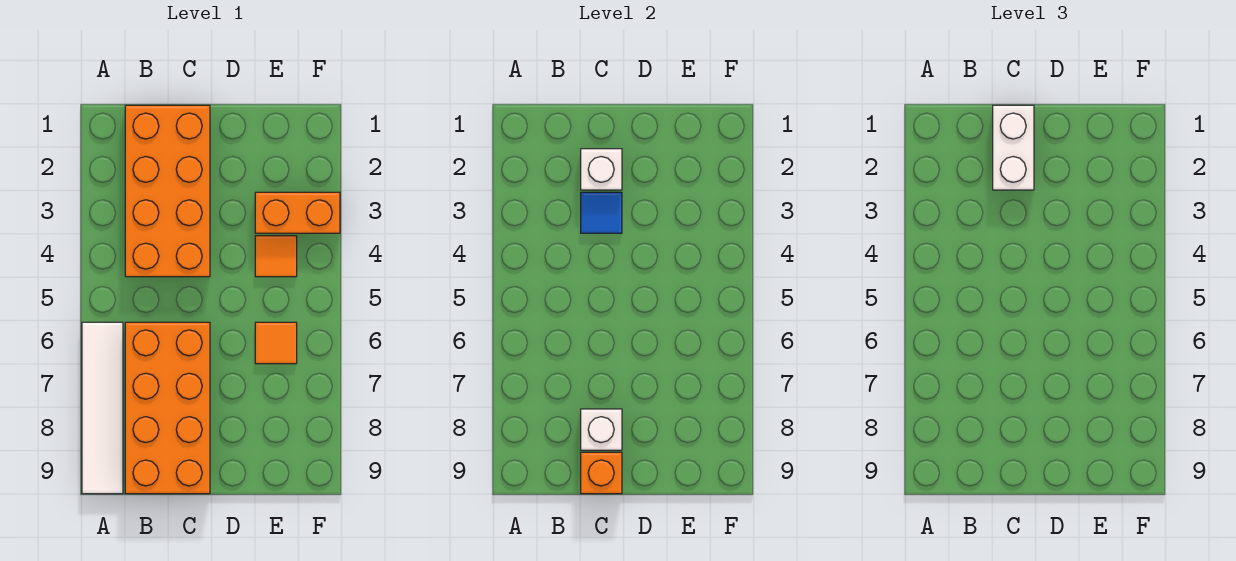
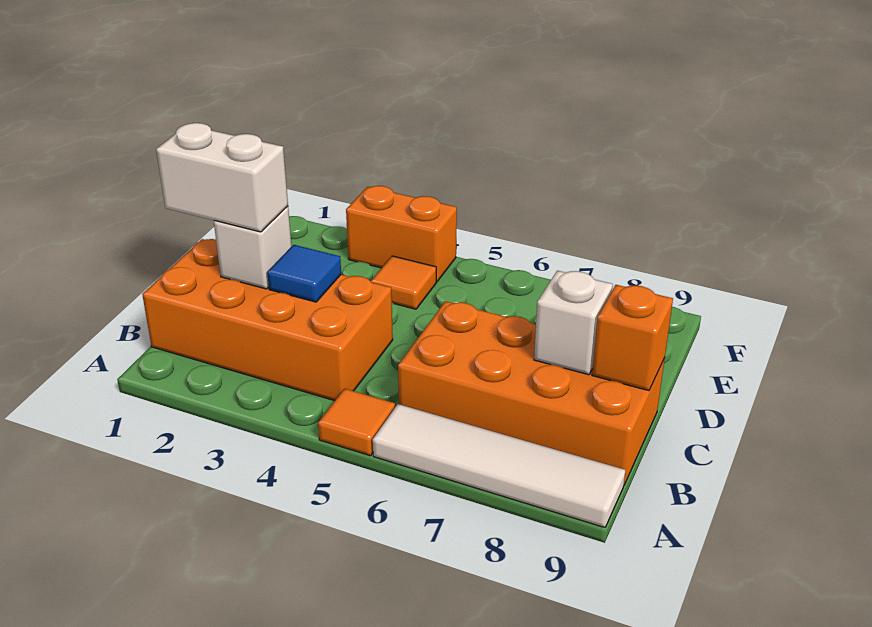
orange brick E3:F3 level 1 -> orange brick F3:F4 level 1
orange tile E6 level 1 -> orange tile A5 level 1

